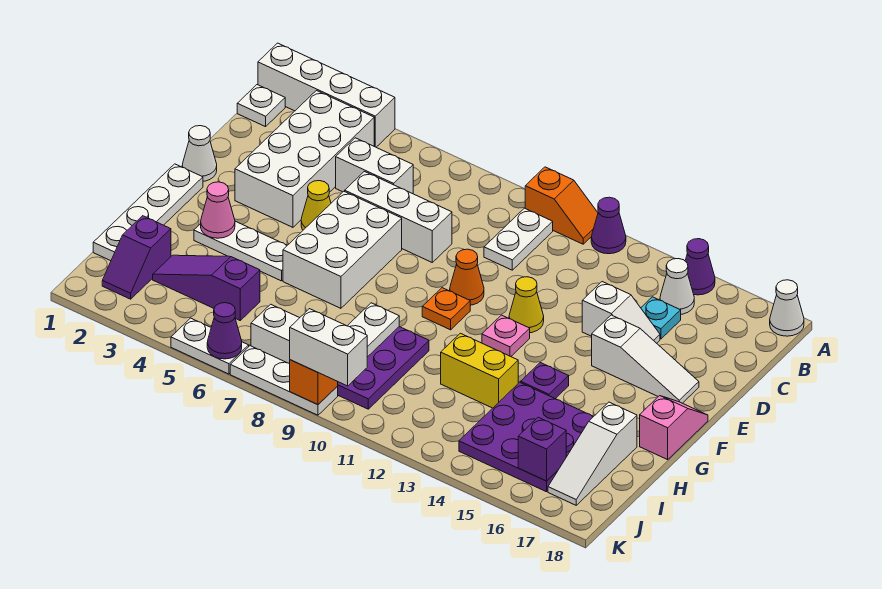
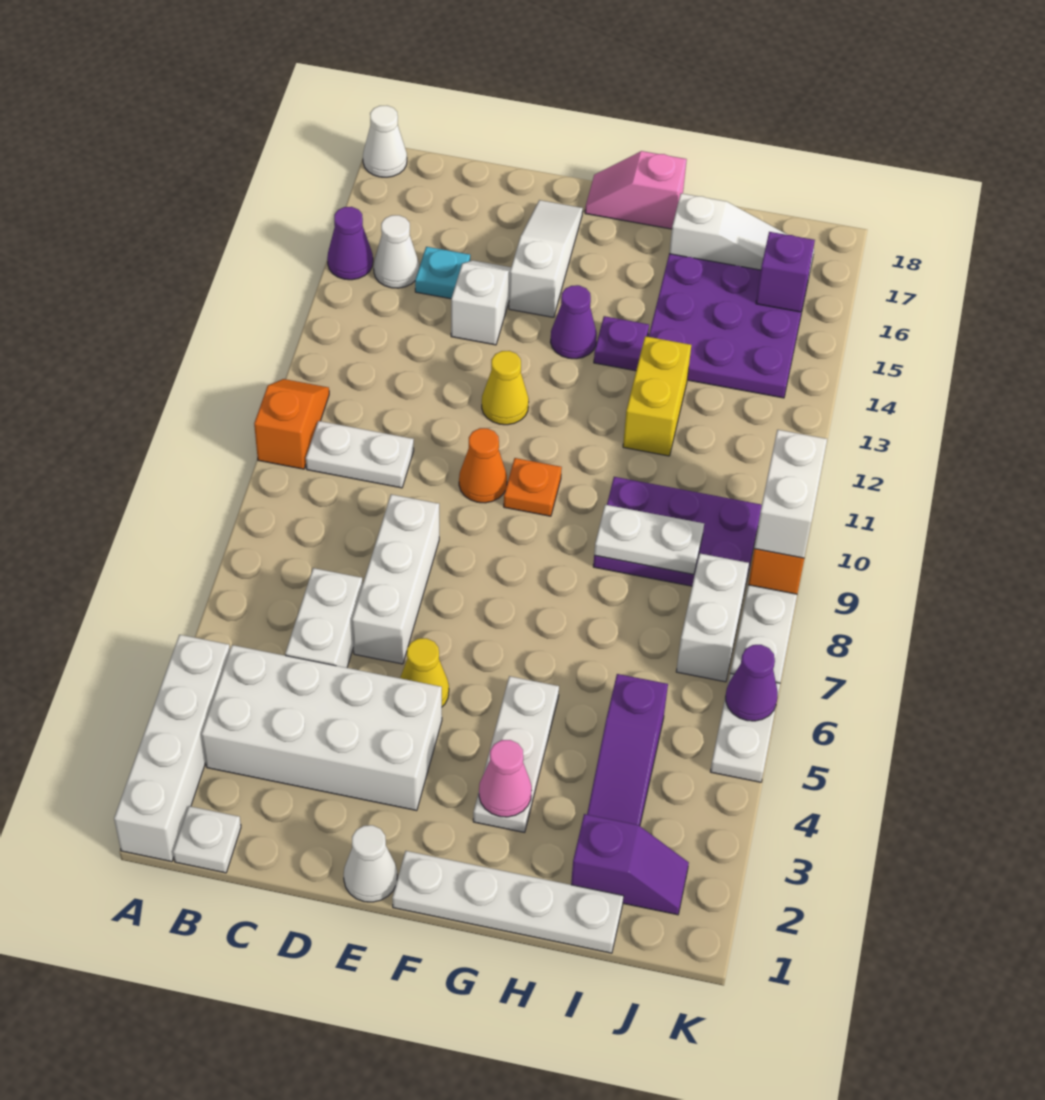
purple cone A12 level 1 -> purple cone F14 level 1
white brick E6:G7 level 1 -> none
pink plate F12 level 1 -> none

